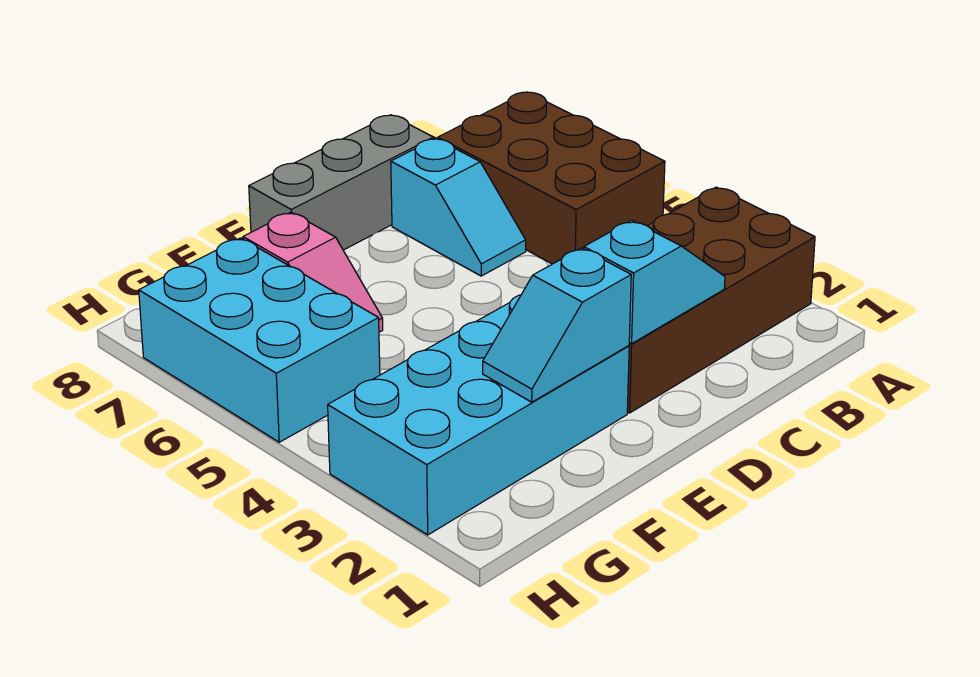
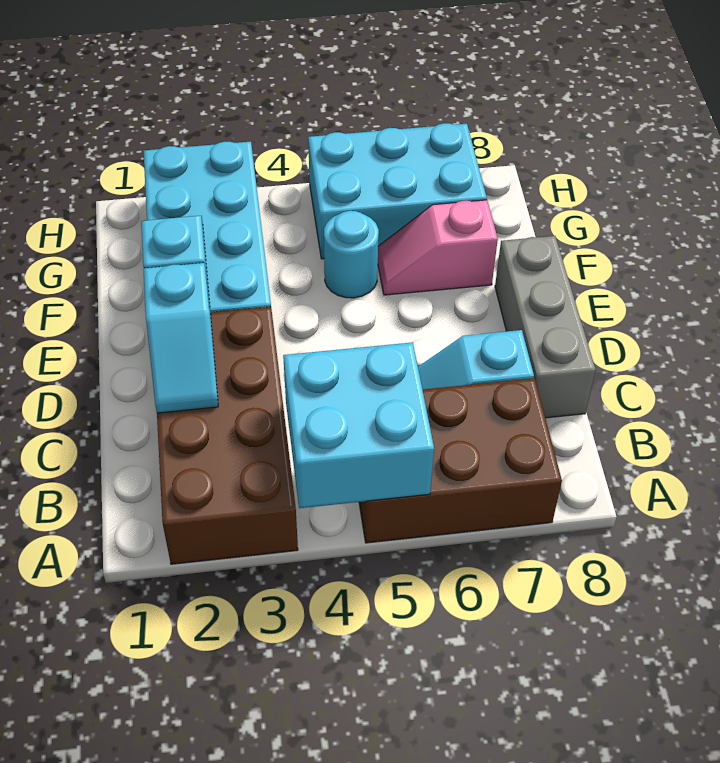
none -> cyan brick A4:B5 level 2
none -> cyan round brick F5 level 1

